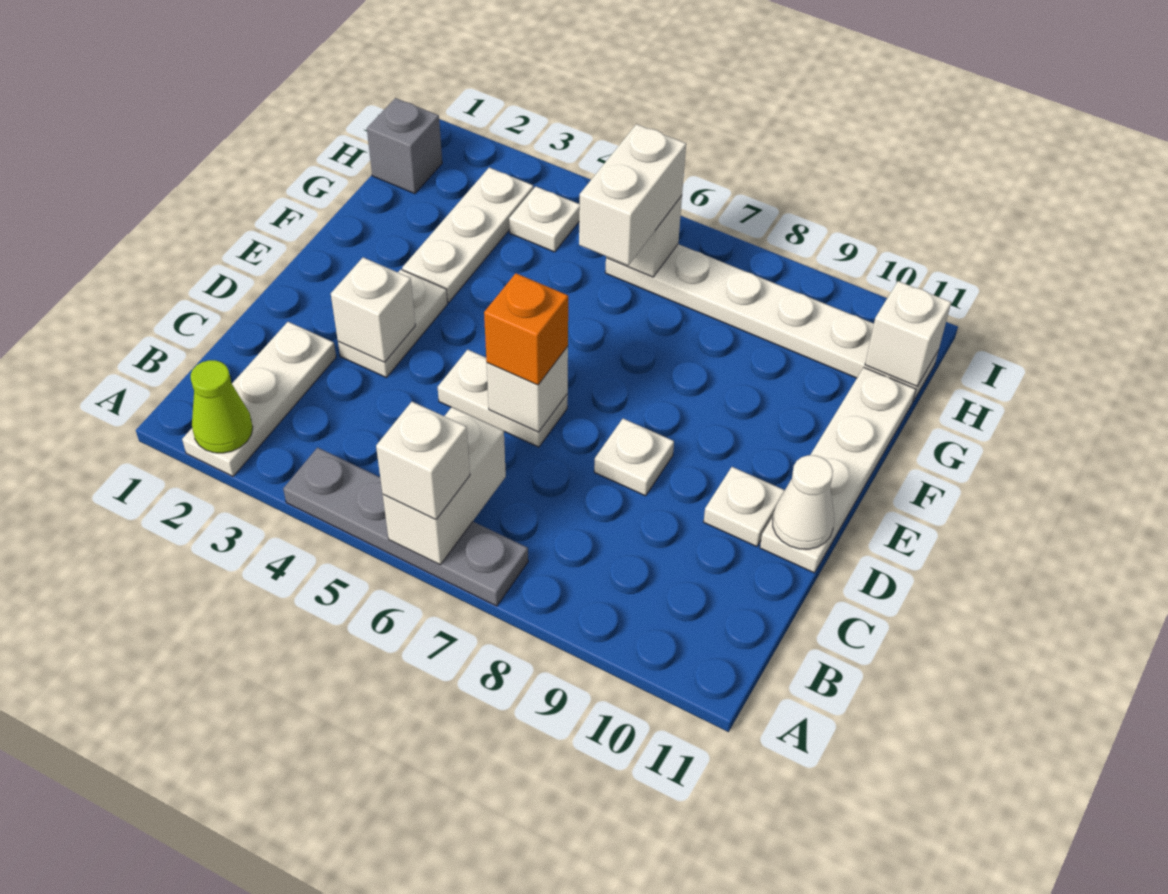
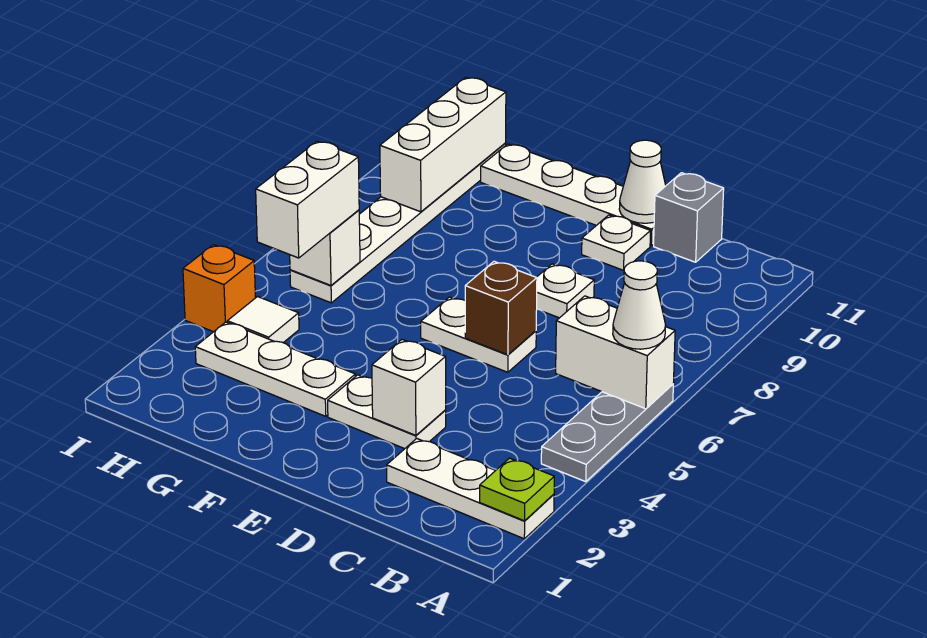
lime cone A2 level 2 -> lime plate A2 level 2
grey plate A4:A7 level 1 -> grey plate A4:A6 level 1
white brick A6 level 3 -> white cone A6 level 3
white plate D5:D6 level 1 -> white plate D6:E6 level 1
white brick D6 level 2 -> brown brick D6 level 2
orange brick D6 level 3 -> orange brick I4 level 1
white brick G6:H6 level 3 -> white brick H5:H6 level 3
grey brick H1 level 1 -> grey brick C11 level 1
white plate H4 level 1 -> white tile H4 level 1
white brick H11 level 2 -> white brick H9:H11 level 2

